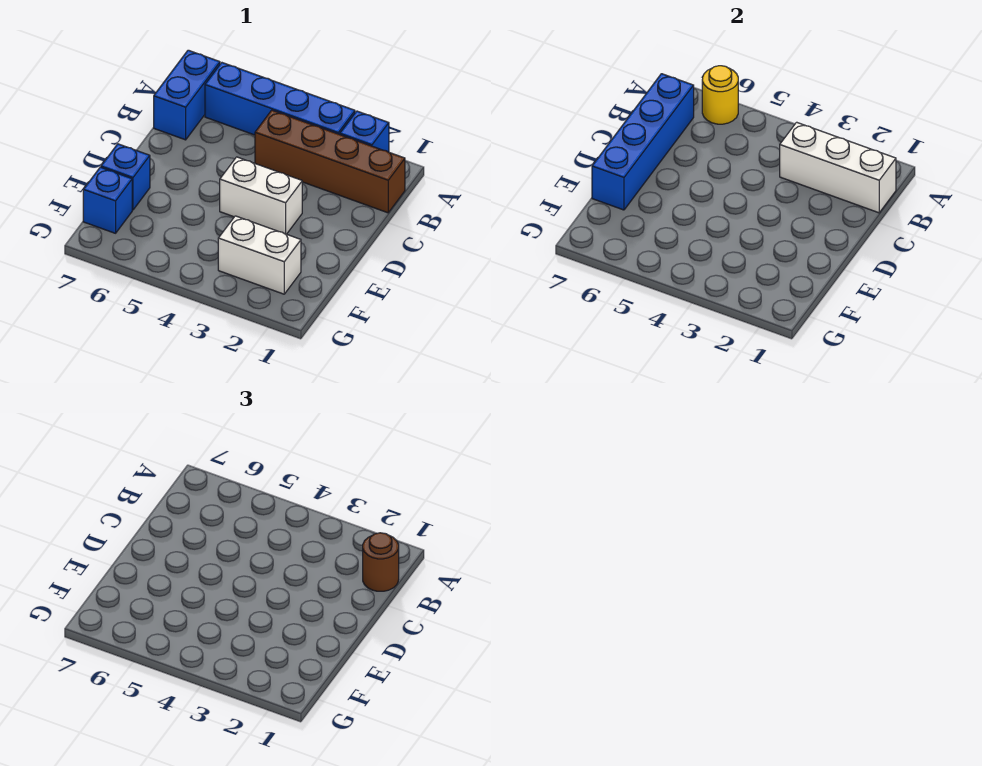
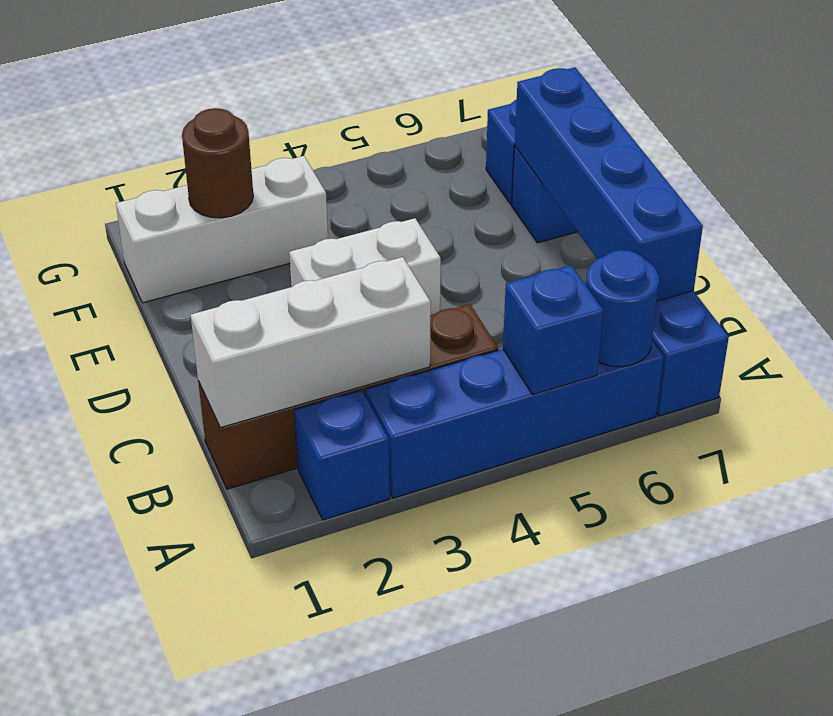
none -> blue brick A5 level 2
yellow round brick A6 level 2 -> blue round brick A6 level 2
brown round brick B1 level 3 -> brown round brick F2 level 2
white brick F2:F3 level 1 -> white brick F1:F3 level 1

